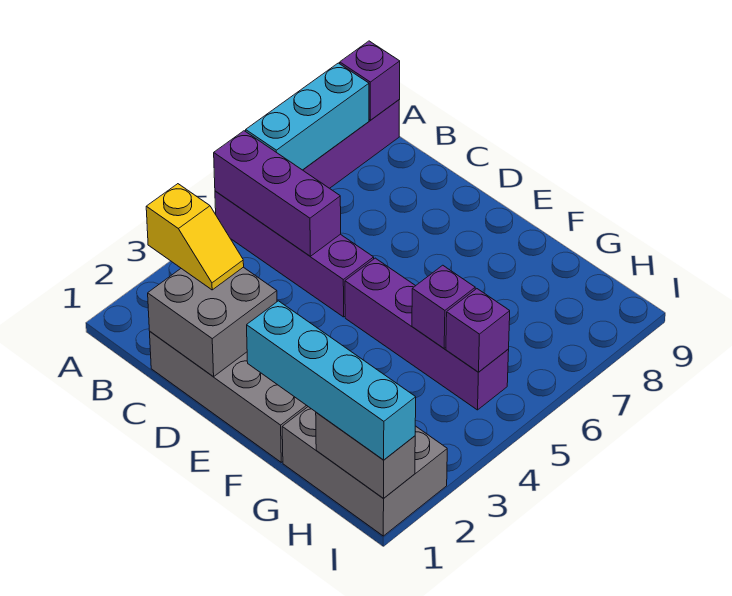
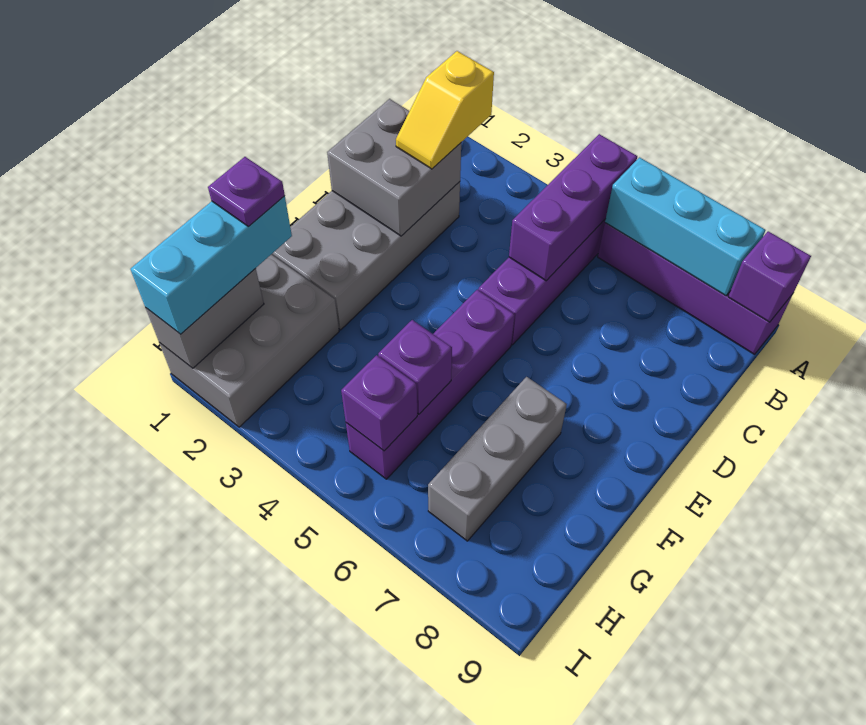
cyan brick F1:I1 level 3 -> cyan brick G1:I1 level 3
none -> grey brick F7:H7 level 1
none -> purple plate G1 level 4

